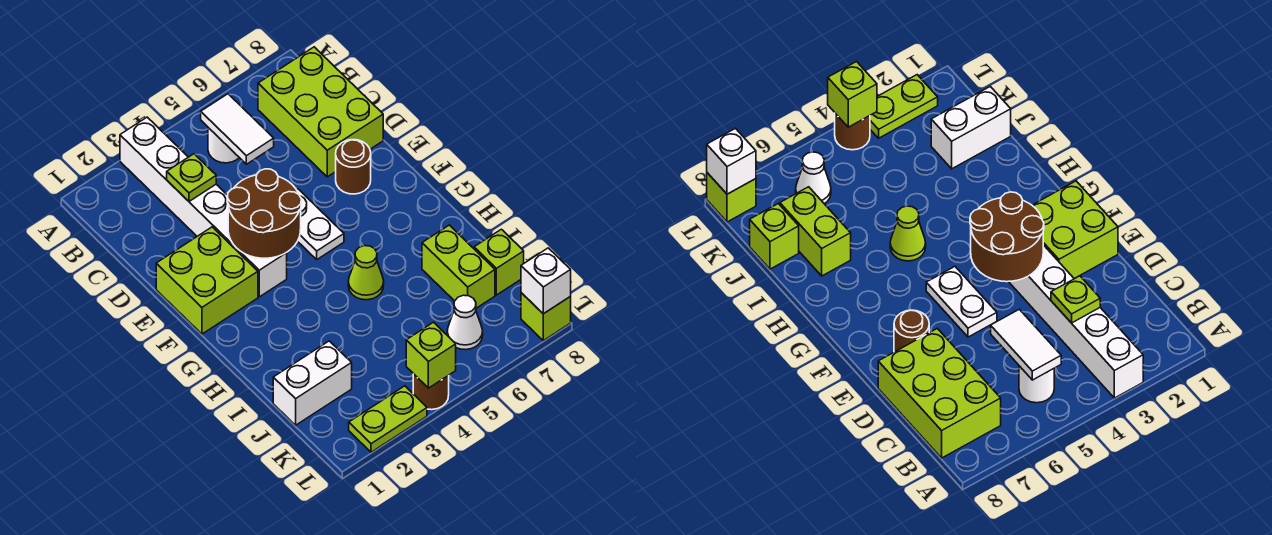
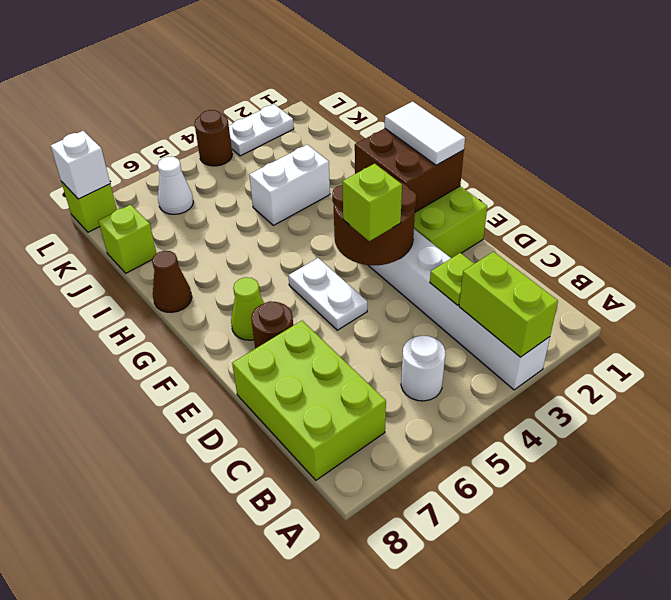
white tile B5:C5 level 2 -> white tile F1:G1 level 3
none -> brown brick F1:G2 level 2
lime cone H5 level 1 -> lime cone F7 level 1
none -> brown cone H8 level 1
lime brick I7:J7 level 1 -> lime brick A3:B3 level 2
white brick J1:J2 level 1 -> white brick I3:I4 level 1
lime plate L2:L3 level 1 -> white plate L2:L3 level 1
lime brick L4 level 2 -> lime brick E4 level 3

